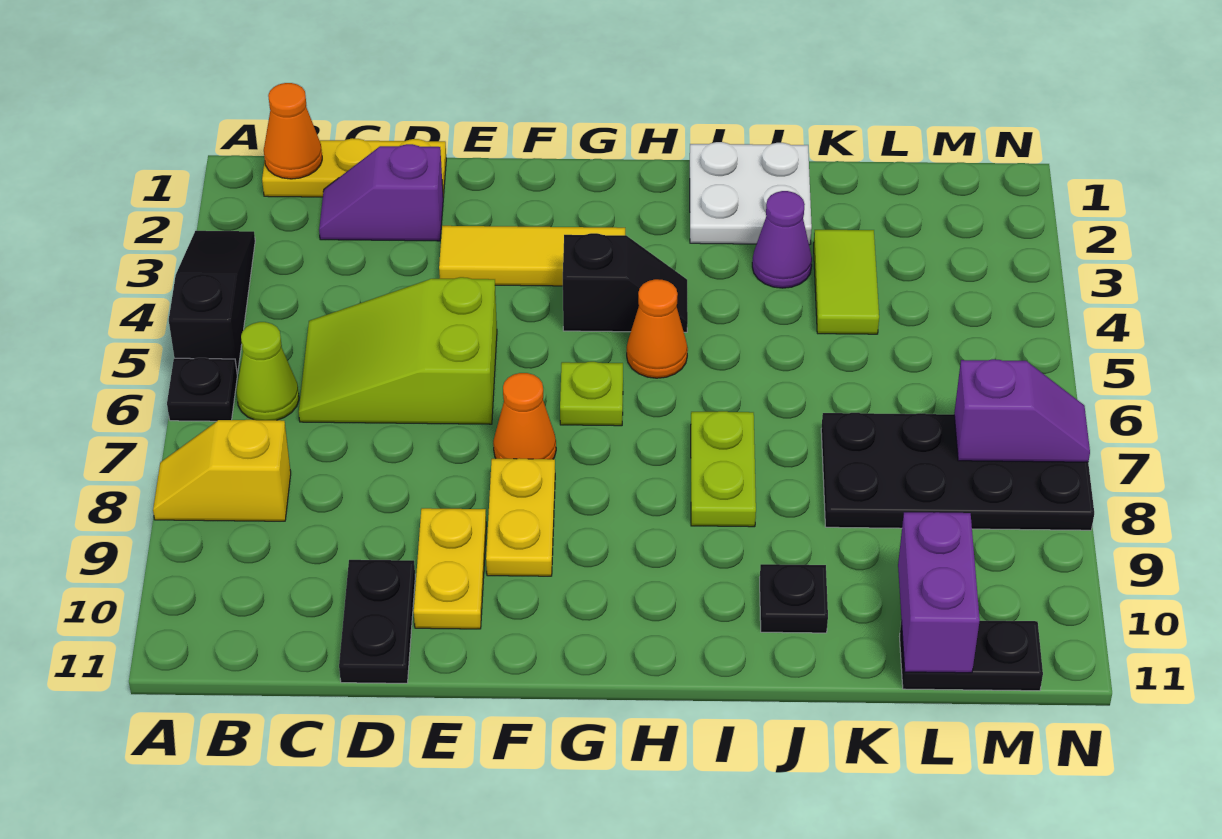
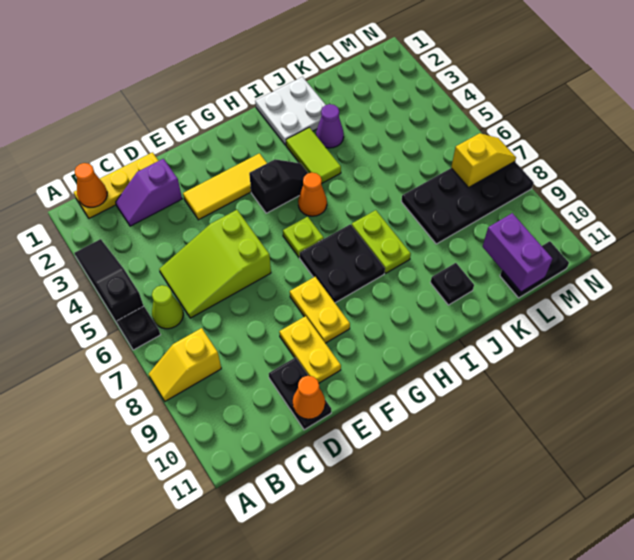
orange cone F7 level 1 -> orange cone D11 level 2
none -> black plate G7:H8 level 1
lime tile K3:K4 level 1 -> lime tile I3:I4 level 1
purple slope M7:N7 level 2 top M -> yellow slope M7:N7 level 2 top M

